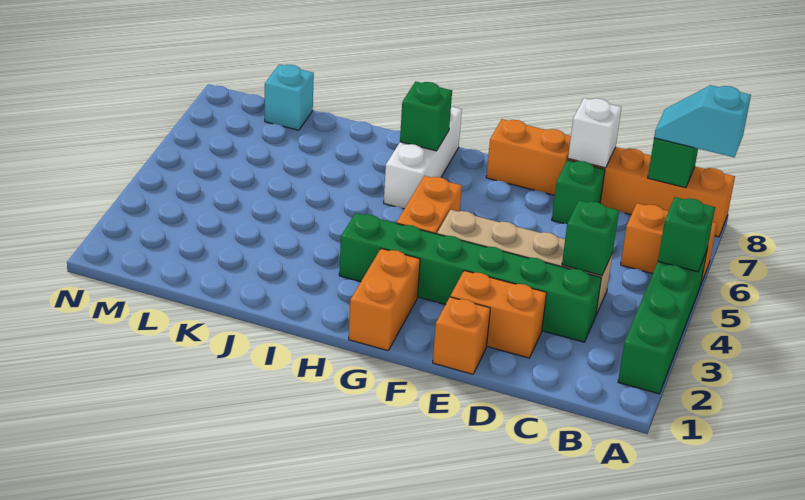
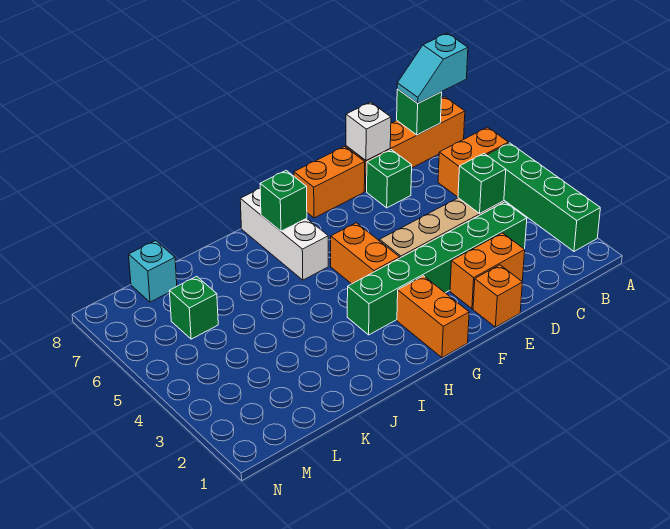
green brick A5 level 2 -> green brick L6 level 1

